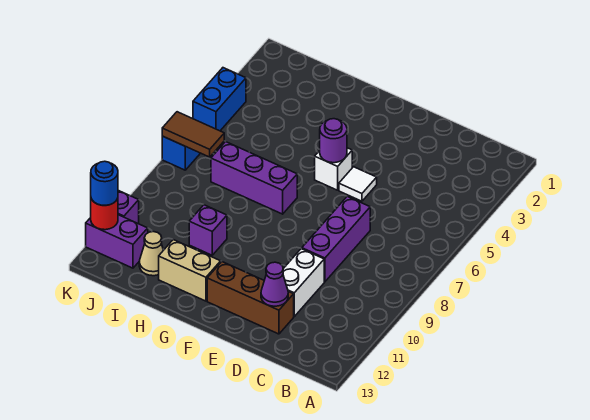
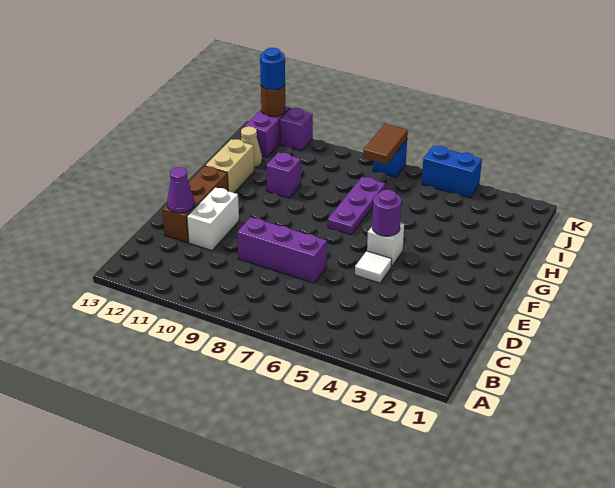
white brick D10:D11 level 1 -> white brick D11:E11 level 1
purple brick G7:I7 level 1 -> purple plate G7:I7 level 1
red round brick K12 level 2 -> brown round brick K12 level 2

